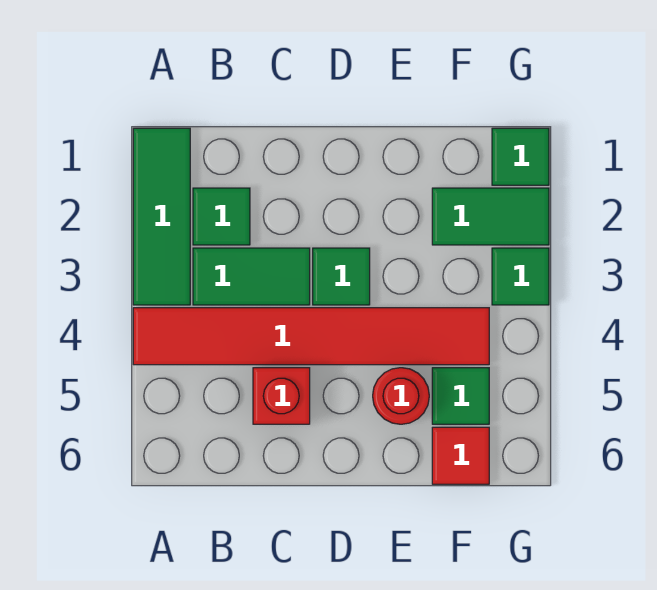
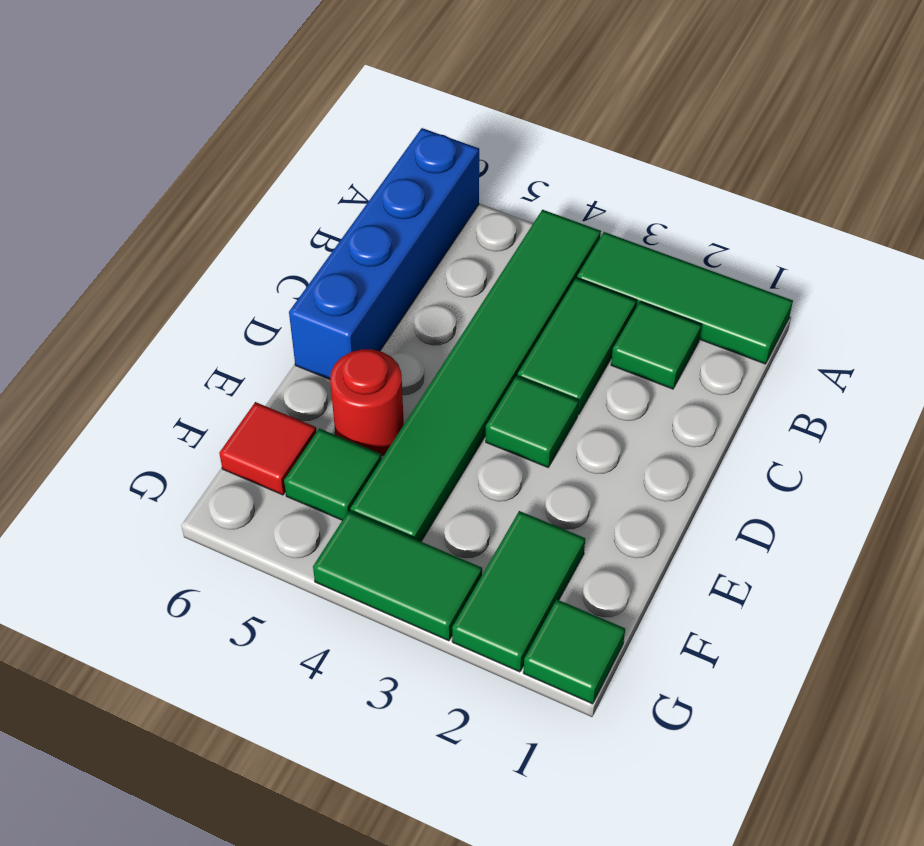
red tile A4:F4 level 1 -> green tile A4:F4 level 1
none -> blue brick A6:D6 level 1
red brick C5 level 1 -> none
green tile G3 level 1 -> green tile G3:G4 level 1

